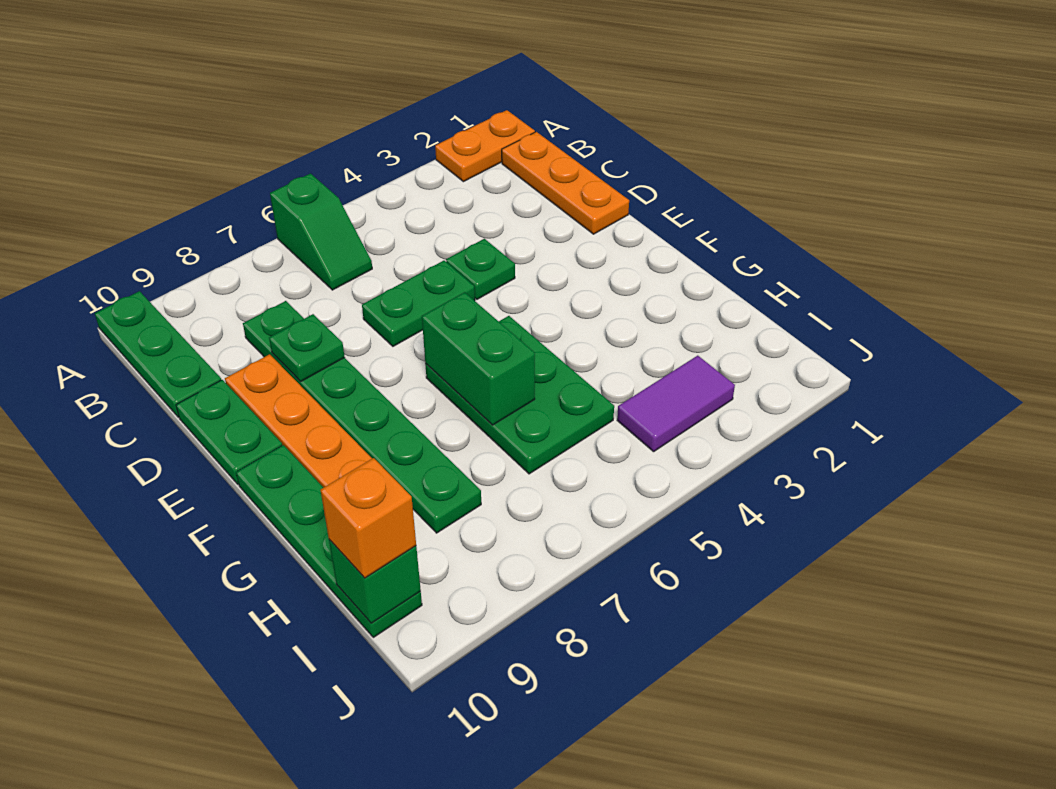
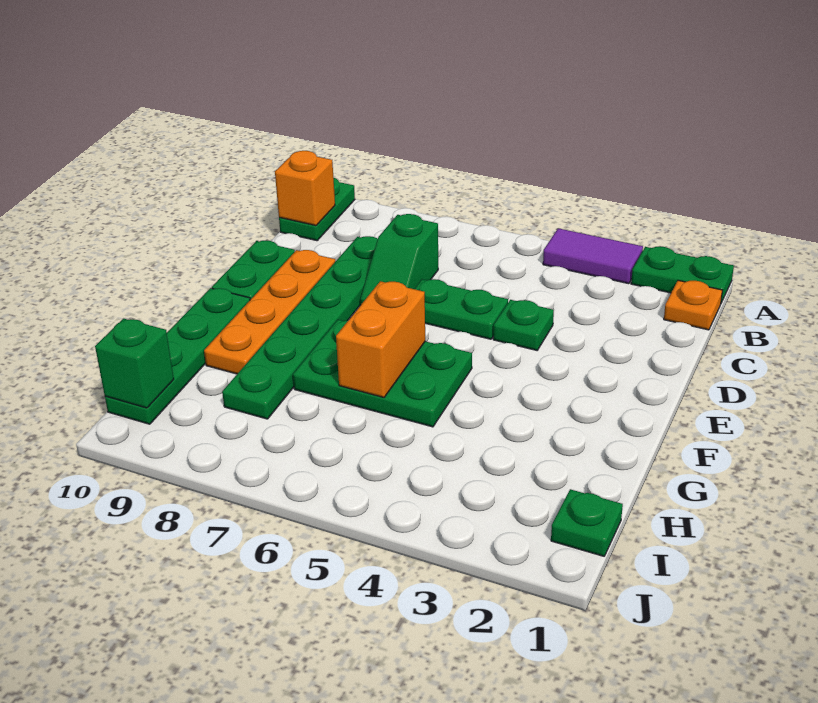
orange plate A1:A2 level 1 -> green plate A1:A2 level 1
green slope A6:B6 level 1 top A -> green slope C7:D7 level 1 top C
green plate A10:C10 level 1 -> green plate A10:B10 level 1
orange plate B1:D1 level 1 -> orange plate B1 level 1
green plate D8 level 2 -> green plate I1 level 1
green plate F5:H6 level 1 -> green plate F5:G7 level 1
green brick F6:G6 level 2 -> orange brick F6:G6 level 2
purple tile I3:I4 level 1 -> purple tile A3:A4 level 1
orange brick I10 level 3 -> orange brick B10 level 2

